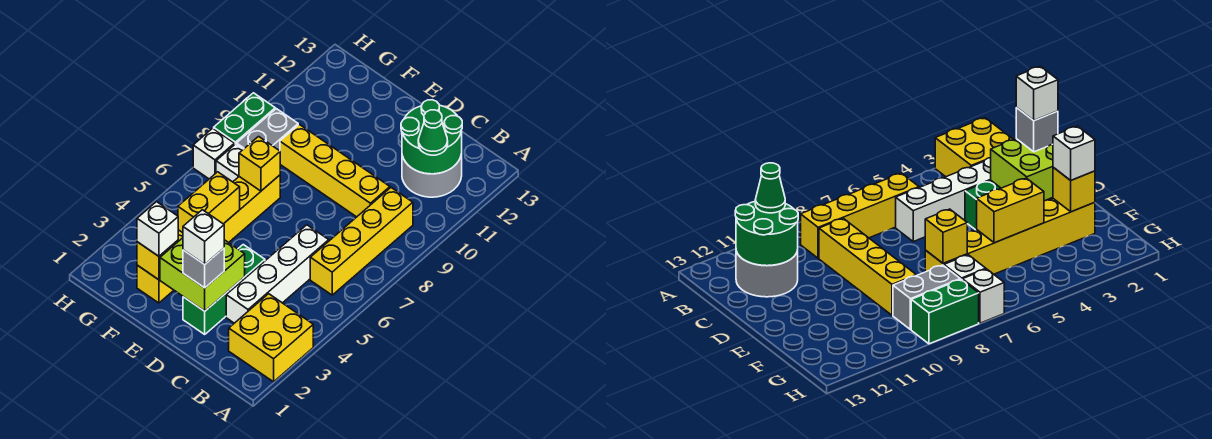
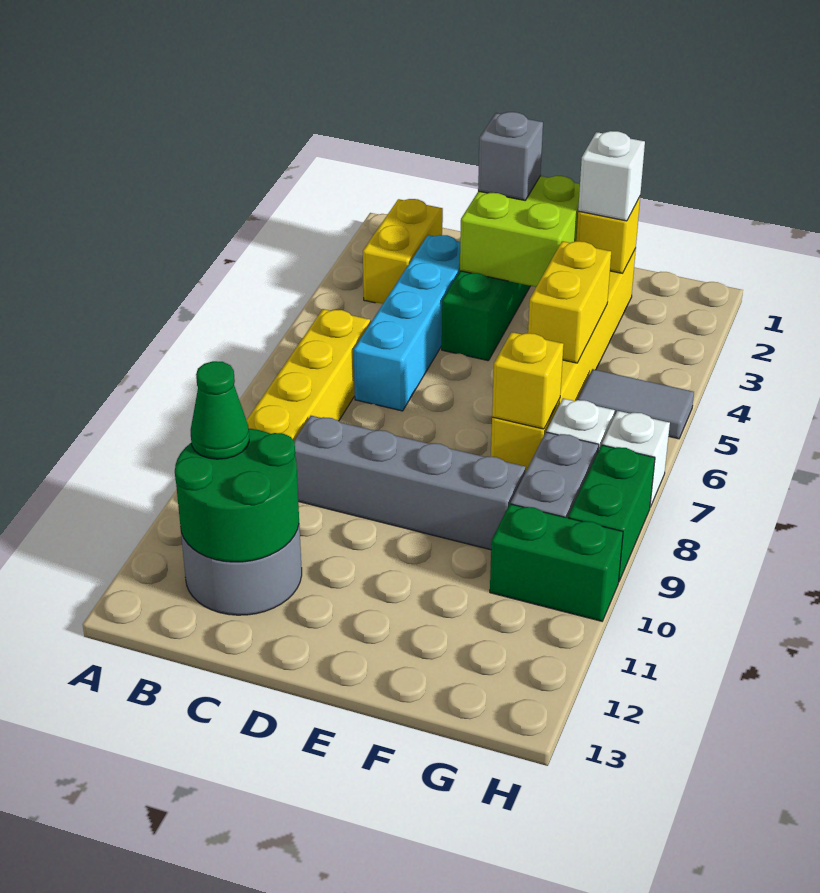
yellow brick A2:B3 level 1 -> yellow brick B2:B3 level 1
white brick C3:C6 level 1 -> cyan brick C3:C6 level 1
yellow brick C9:F9 level 1 -> grey brick C9:F9 level 1
white brick D2 level 4 -> none
none -> grey tile G5:H5 level 1
none -> green brick G10:H10 level 1

